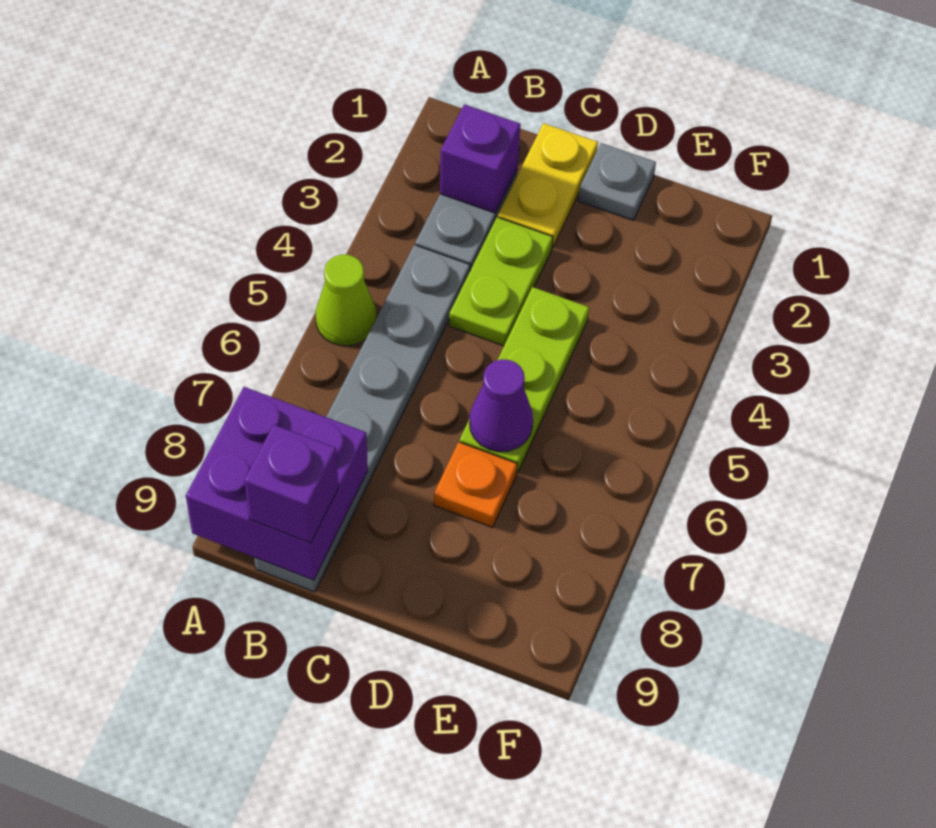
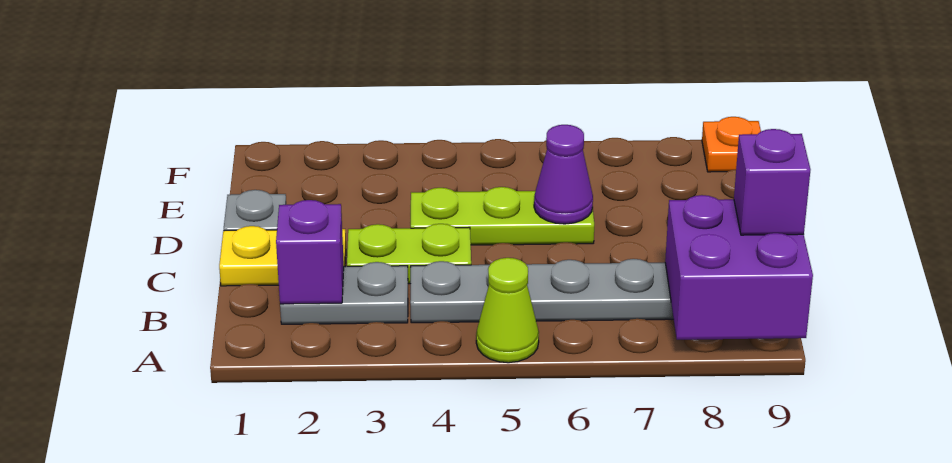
orange plate D7 level 1 -> orange plate F9 level 1

